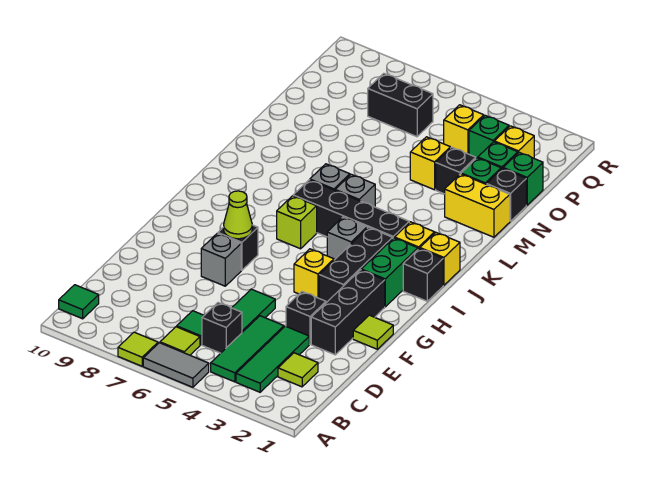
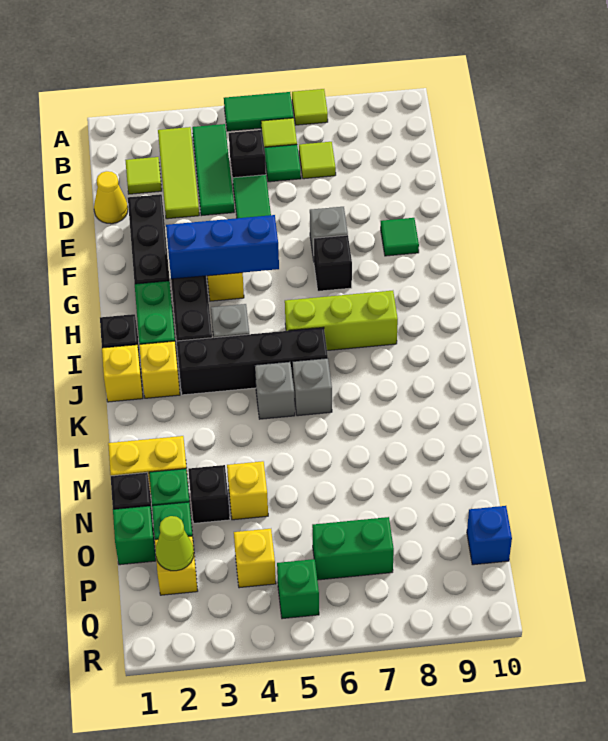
grey tile A5:A6 level 1 -> green tile A5:A6 level 1
green tile B3:D3 level 1 -> lime tile B3:D3 level 1
green tile B10 level 1 -> green tile F9 level 1
none -> yellow cone D1 level 1
black brick E3 level 1 -> none
lime tile F1 level 1 -> lime tile C7 level 1
none -> blue brick G3:G5 level 2
lime cone G7 level 2 -> lime cone P2 level 2
lime brick I6 level 1 -> lime brick I6:I8 level 1
green brick P3 level 1 -> green brick Q5 level 1
black brick P6:P7 level 1 -> green brick P6:P7 level 1
none -> blue brick P10 level 1

